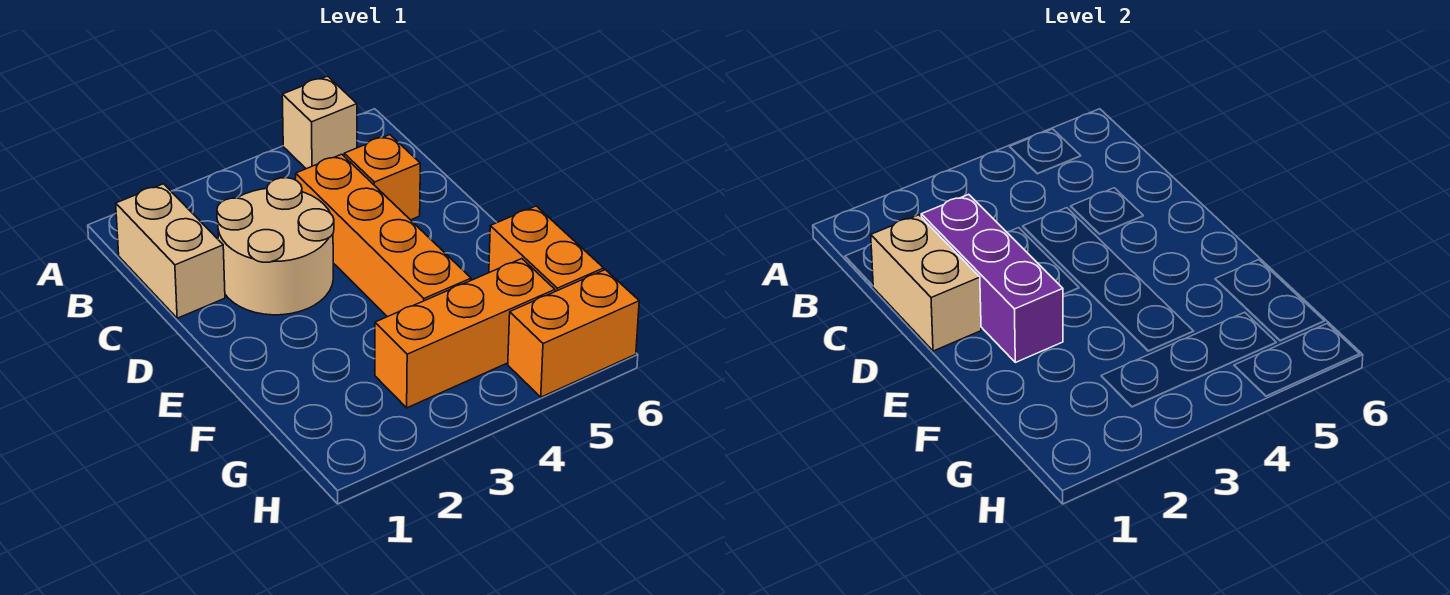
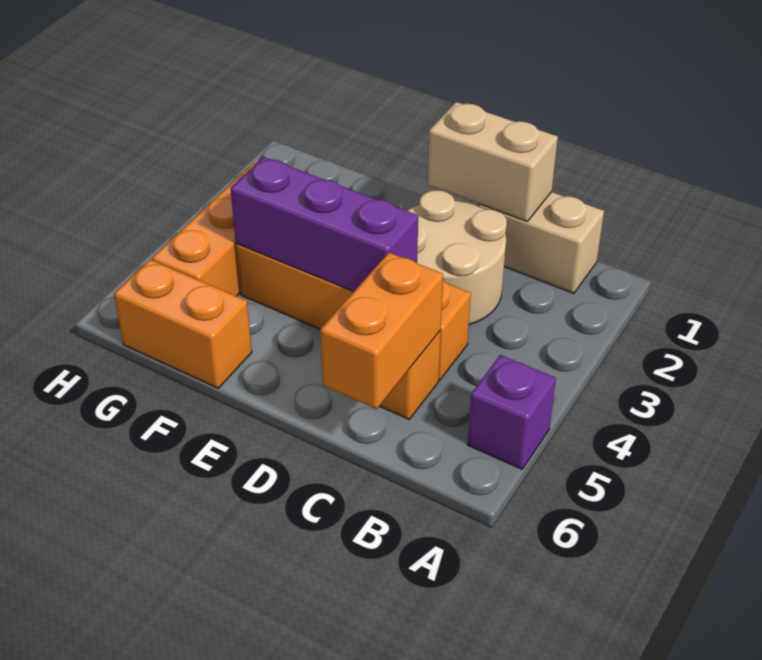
tan brick A5 level 1 -> purple brick A5 level 1
purple brick C2:E2 level 2 -> purple brick D4:F4 level 2
orange brick H5:H6 level 1 -> orange brick C5:C6 level 2

